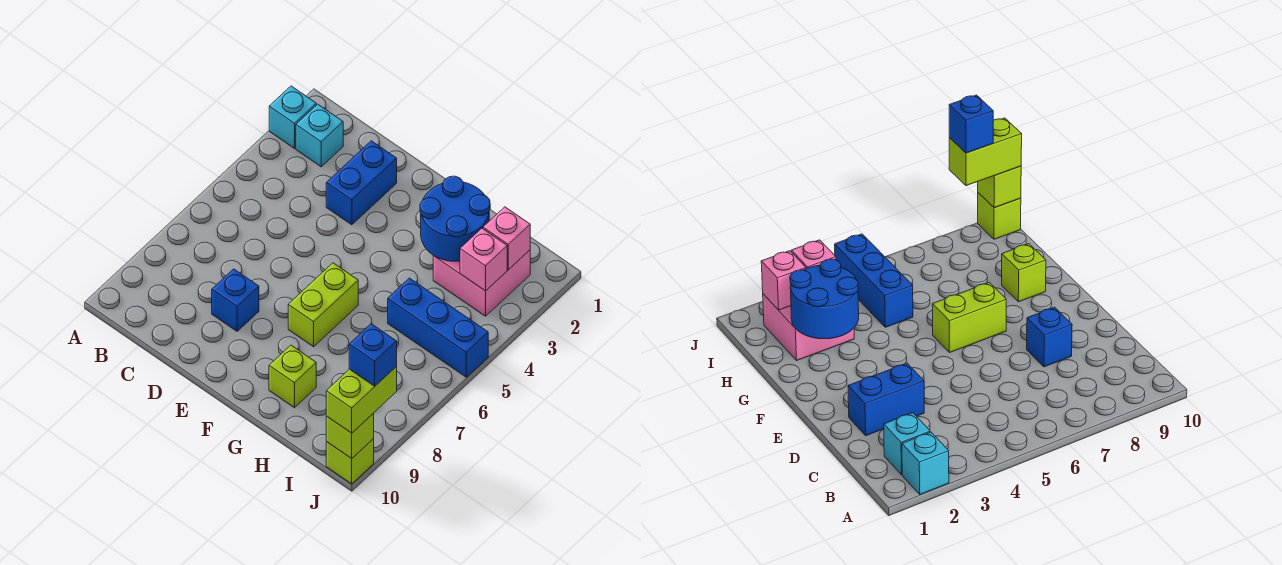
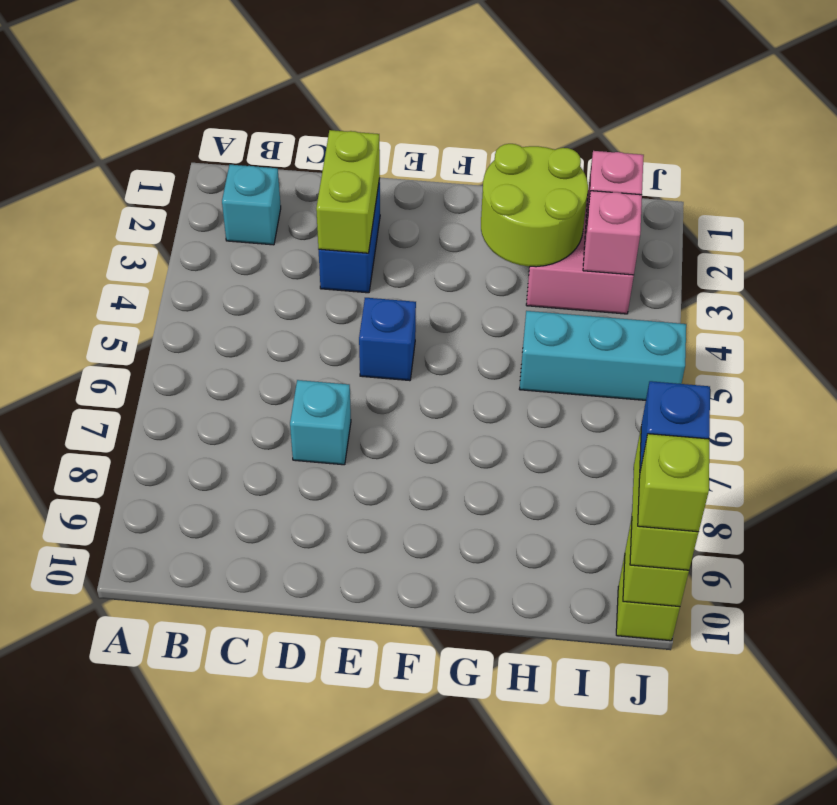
cyan brick A2 level 1 -> cyan brick D7 level 1
blue brick D8 level 1 -> blue brick E5 level 1
lime brick F6:F7 level 1 -> lime brick D2:D3 level 2
blue round brick G2:H3 level 2 -> lime round brick G2:H3 level 2
lime brick G9 level 1 -> lime brick J10 level 4
blue brick H5:J5 level 1 -> cyan brick H5:J5 level 1

